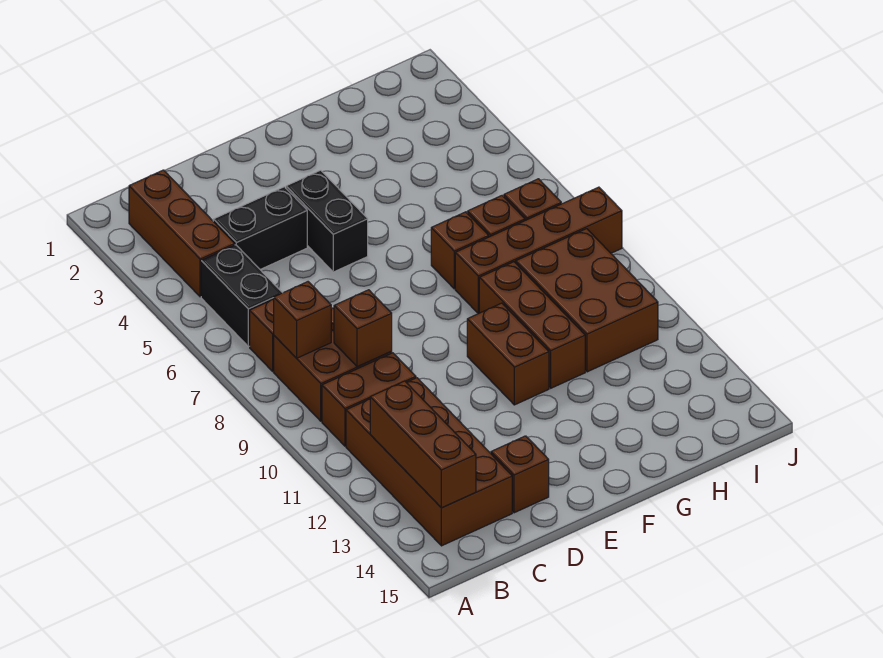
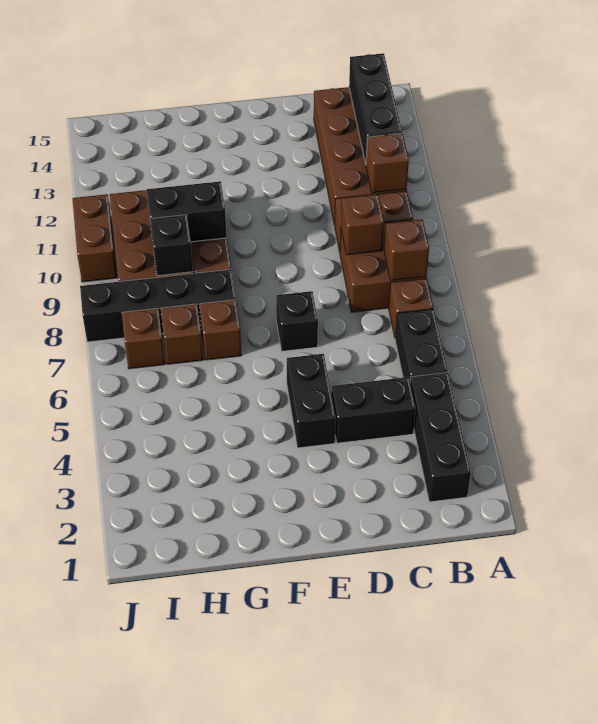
brown brick B2:B4 level 1 -> black brick B2:B4 level 1
brown brick B12:B14 level 2 -> black brick B12:B14 level 2
brown brick D14 level 1 -> brown brick B11 level 2
none -> black brick E7 level 1
brown brick F10:F11 level 1 -> brown brick J10:J11 level 1
brown brick G8:J8 level 1 -> black brick G8:J8 level 1
none -> black brick G10:H10 level 2
none -> black brick H9 level 2

